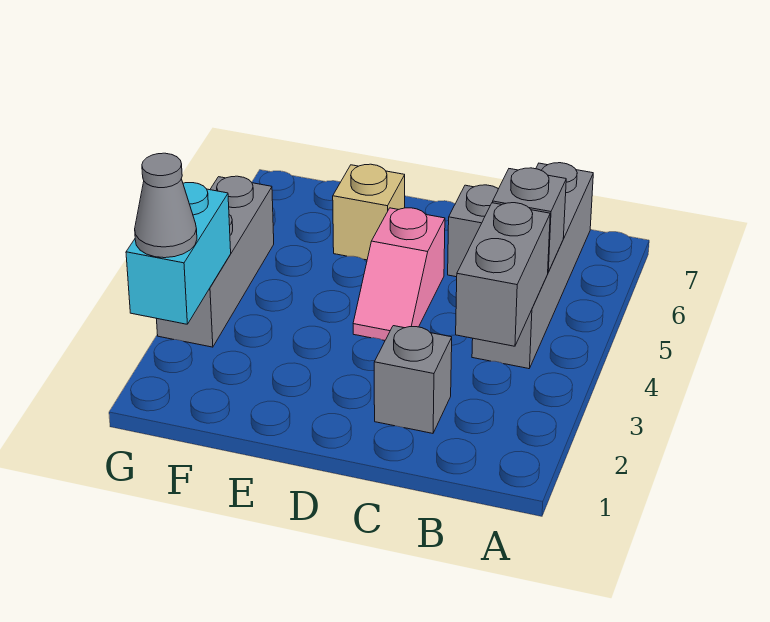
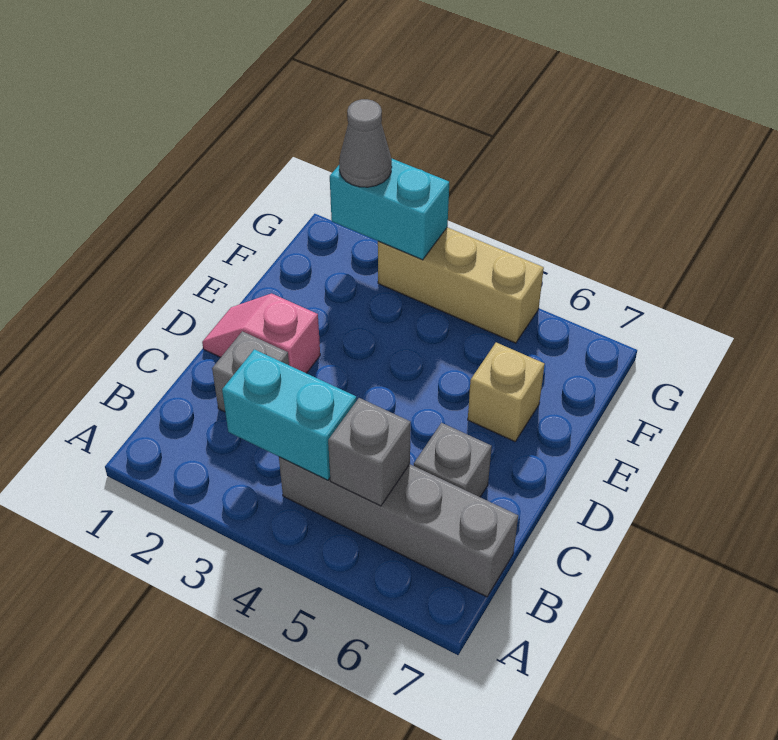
grey brick B3:B4 level 2 -> cyan brick B3:B4 level 2
pink slope D4:D5 level 1 top 5 -> pink slope D1:D2 level 1 top 2
grey brick G3:G5 level 1 -> tan brick G3:G5 level 1

